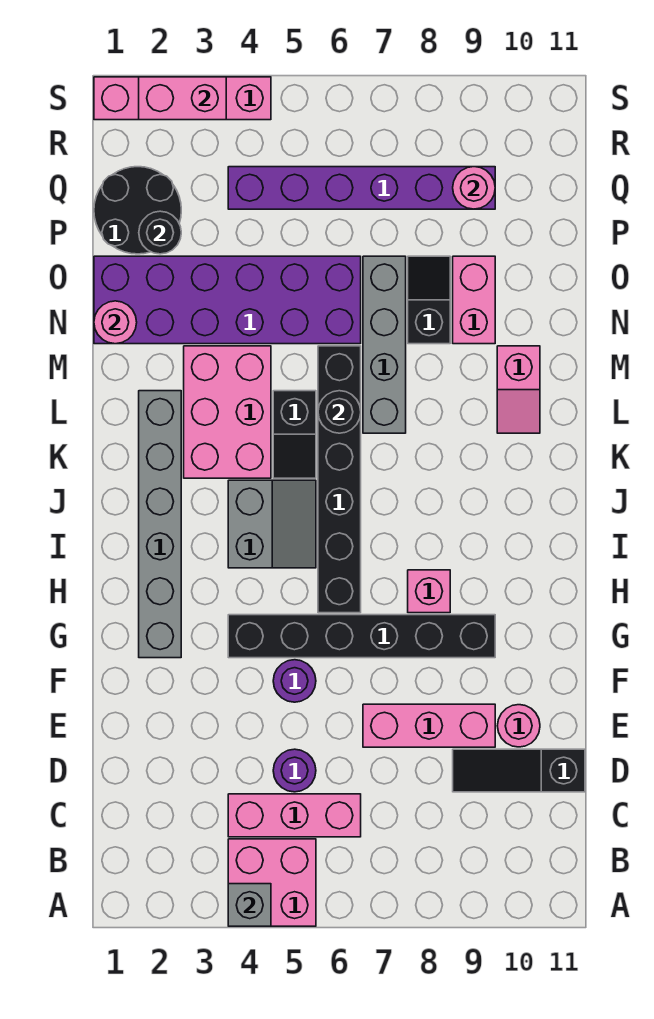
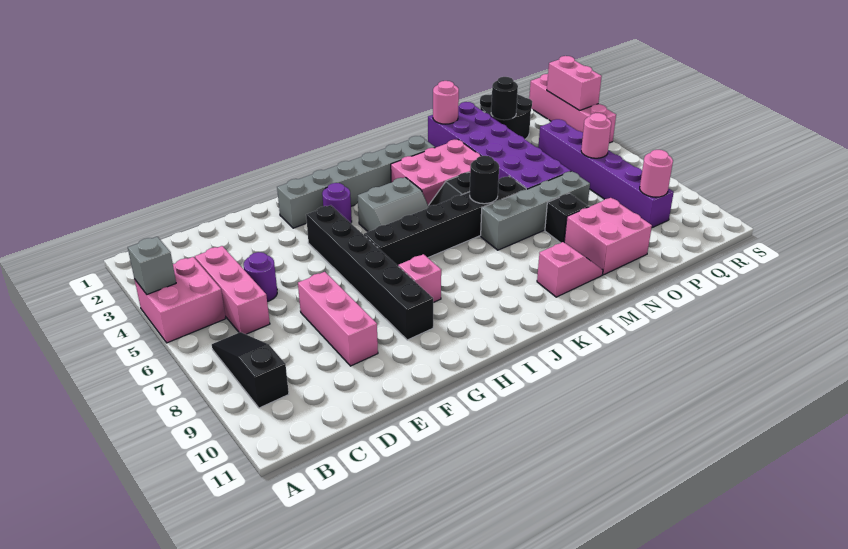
black slope D9:D11 level 1 top 11 -> black slope B7:B9 level 1 top 9
pink round brick E10 level 1 -> pink round brick Q6 level 2
purple round brick F5 level 1 -> purple round brick H3 level 1
pink slope L10:M10 level 1 top M -> pink slope L10:M10 level 1 top L
pink brick N9:O9 level 1 -> pink brick N9:O10 level 1

